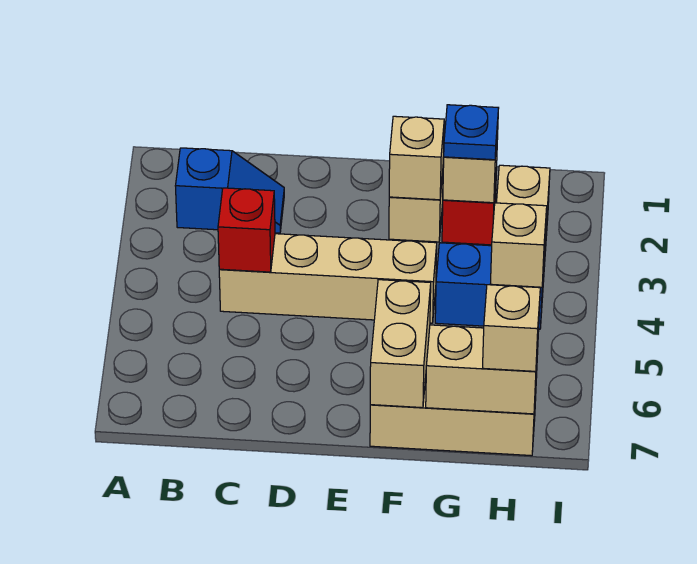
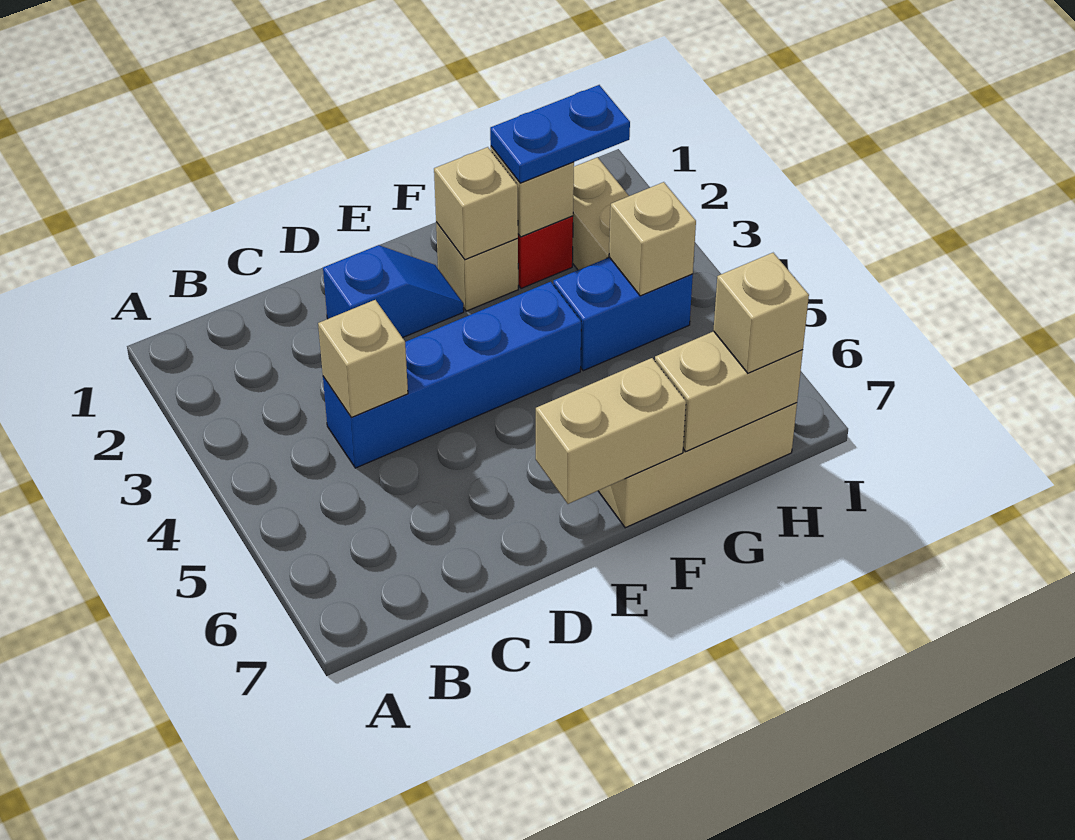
blue slope B2:C2 level 1 top B -> blue slope D2:E2 level 1 top D
tan brick C4:F4 level 1 -> blue brick C4:F4 level 1
red brick C4 level 2 -> tan brick C4 level 2
tan brick F6:F7 level 2 -> tan brick E7:F7 level 2
blue plate G2 level 3 -> blue plate G2:H2 level 3

